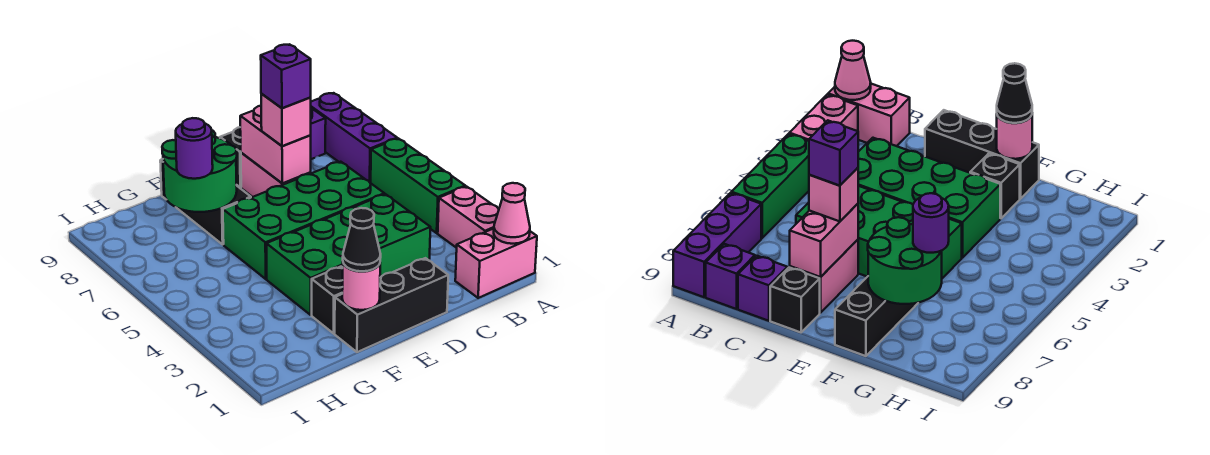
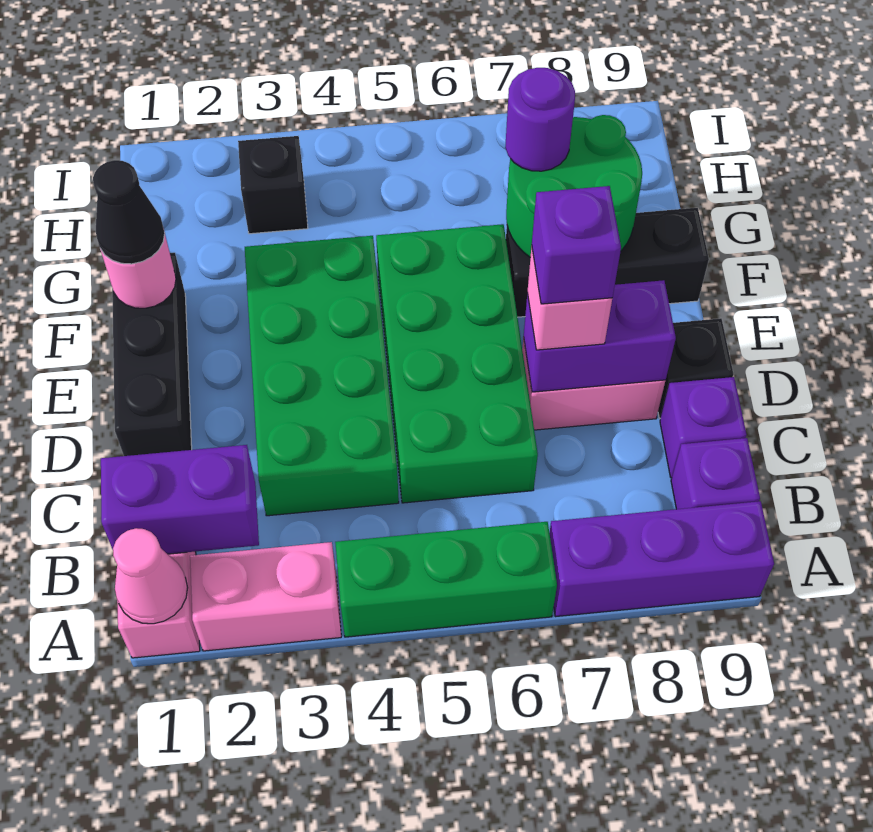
none -> purple brick B1:B2 level 2
pink brick D7:D8 level 2 -> purple brick D7:D8 level 2
black brick F2 level 1 -> black brick H3 level 1

